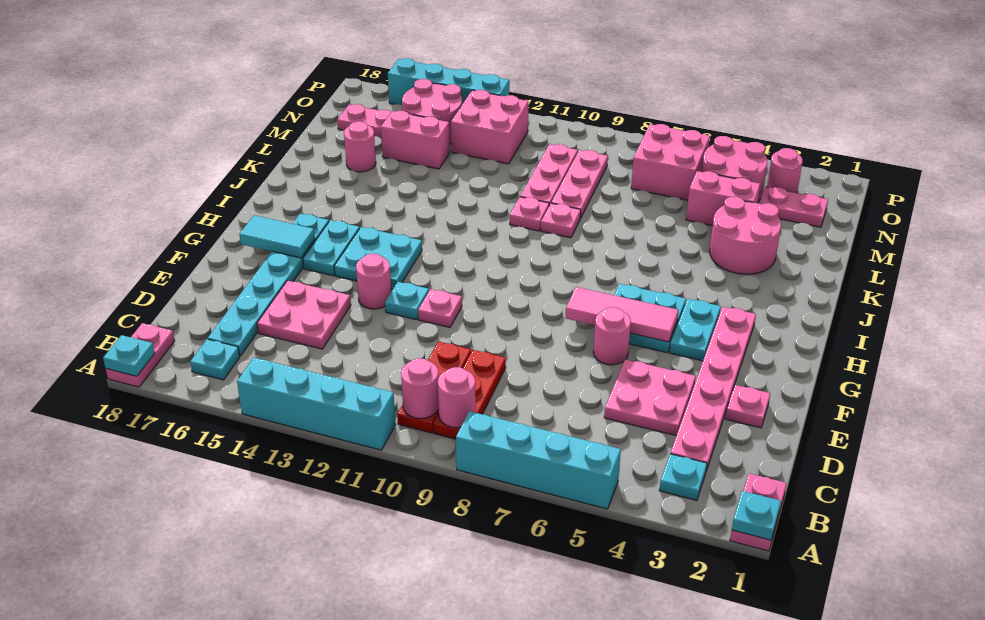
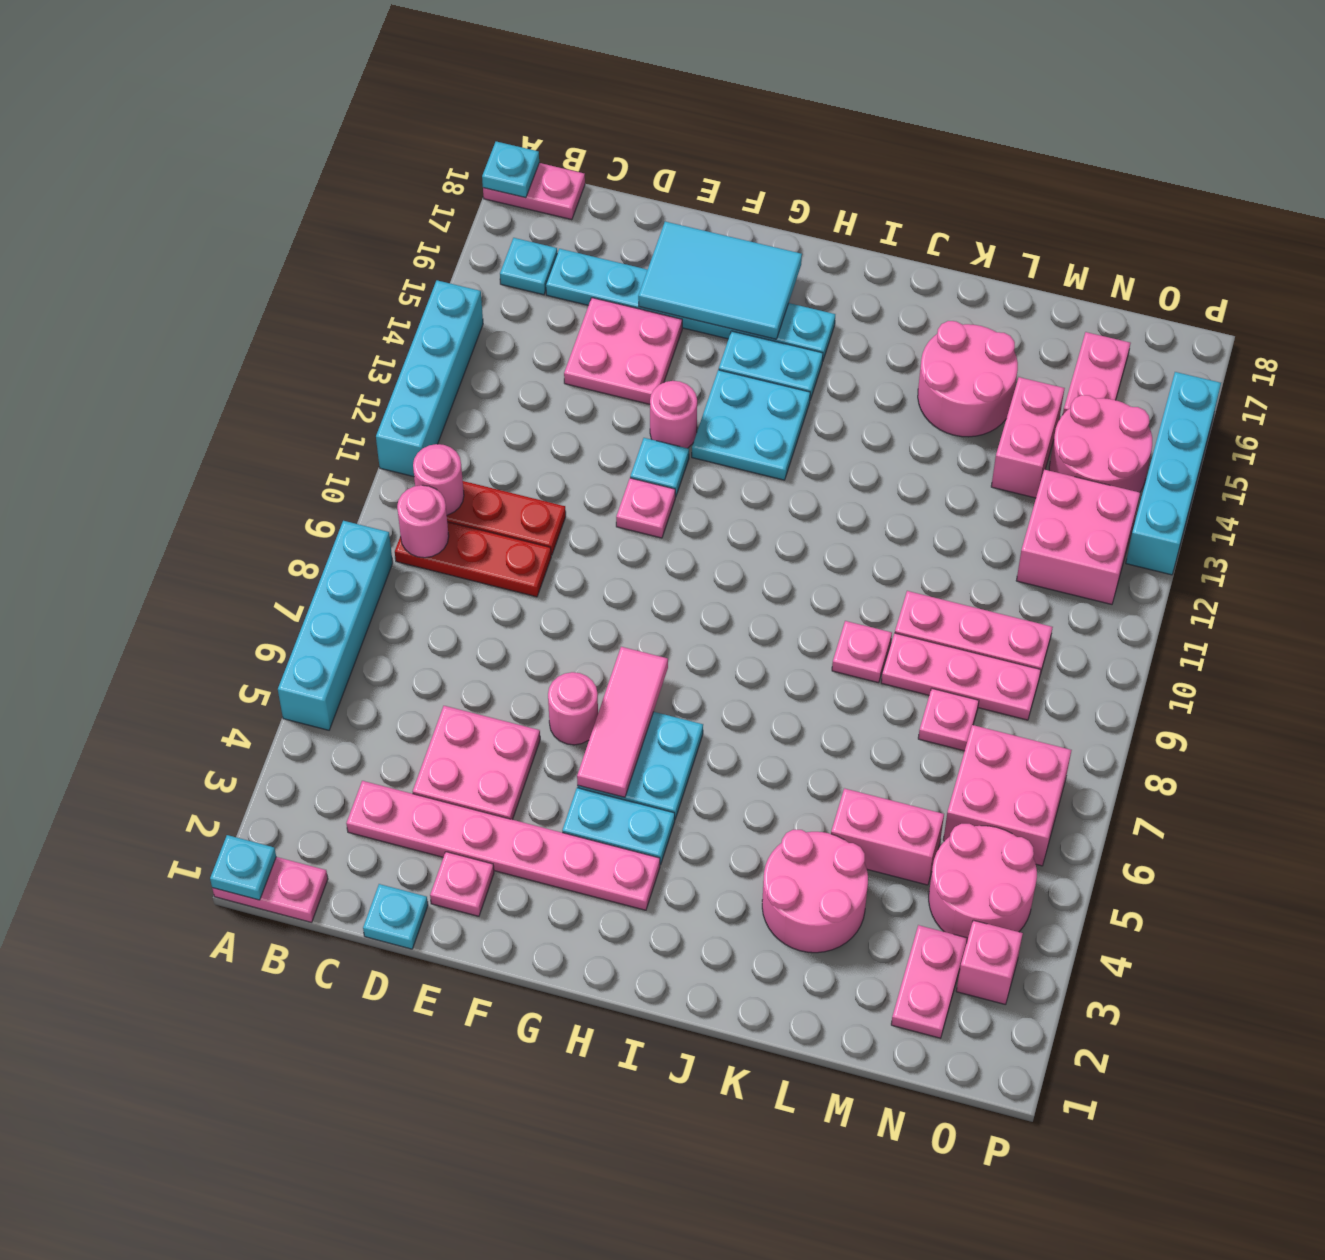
cyan plate B3 level 1 -> cyan plate D1 level 1
cyan tile G16:G17 level 2 -> cyan tile E16:G17 level 2
pink plate K10 level 1 -> pink plate M8 level 1
pink round brick L16 level 1 -> pink round brick K15:L16 level 1
pink brick M4:M5 level 1 -> pink brick L5:M5 level 1
pink round brick O3 level 1 -> pink brick O3 level 1

